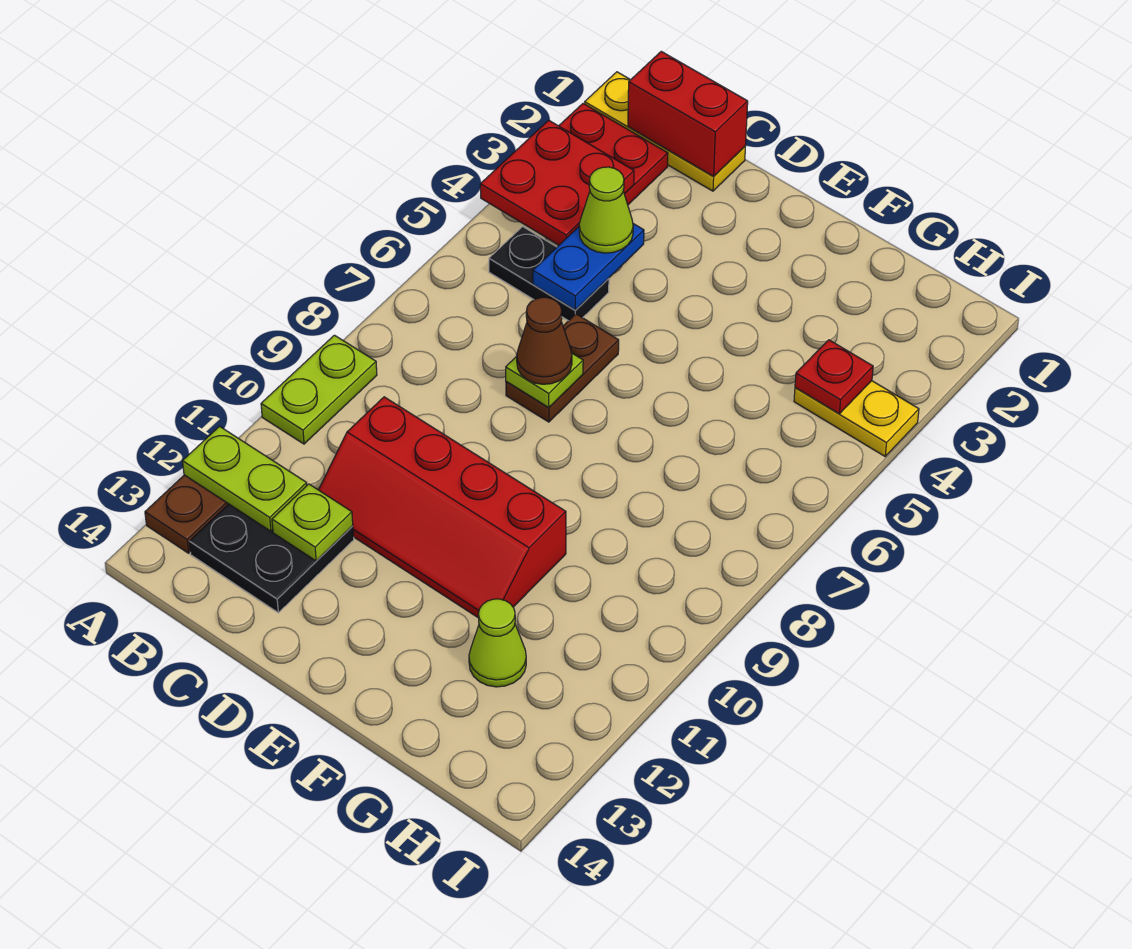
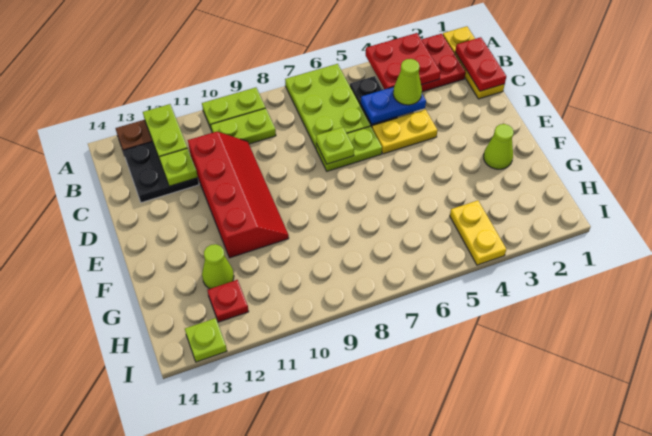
none -> lime plate A6:C7 level 1
red brick B1:C1 level 2 -> red plate B1:C1 level 2
none -> lime plate B9:B10 level 1
red slope C10:F11 level 1 top 10 -> red slope C10:F11 level 1 top 11
none -> yellow plate D4:D5 level 1
brown plate D6:D7 level 1 -> lime plate D6:D7 level 1
brown cone D7 level 3 -> none
none -> lime cone F2 level 1
red plate H4 level 2 -> red plate H12 level 1
none -> lime plate I13 level 1

